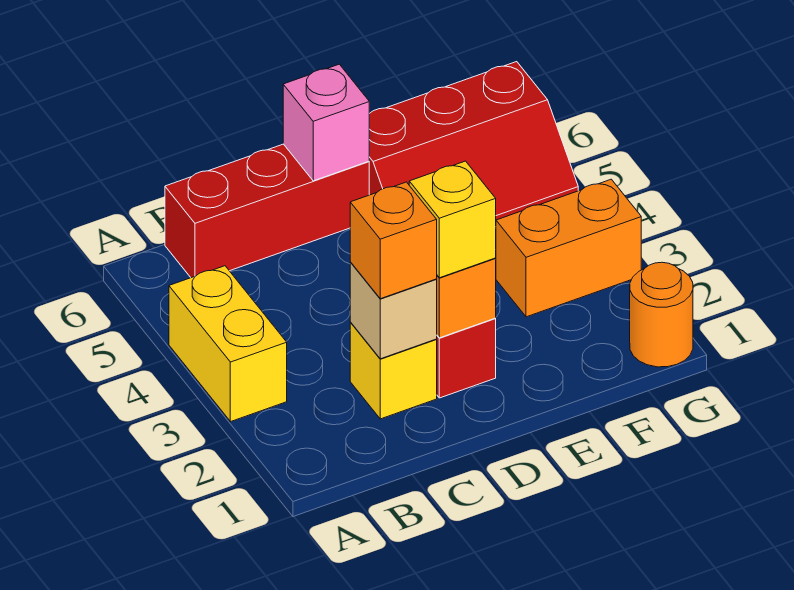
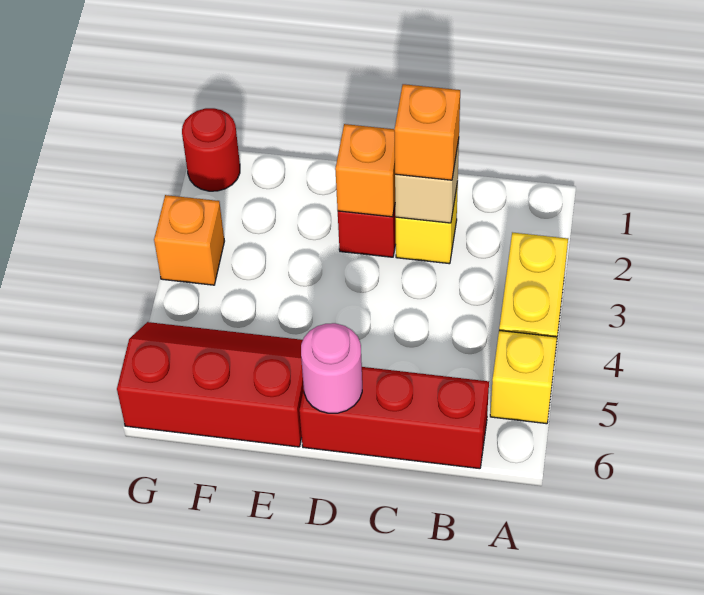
yellow brick D2 level 3 -> yellow brick A5 level 1
pink brick D6 level 2 -> pink round brick D6 level 2
orange brick F3:G3 level 1 -> orange brick G3 level 1
orange round brick G1 level 1 -> red round brick G1 level 1

